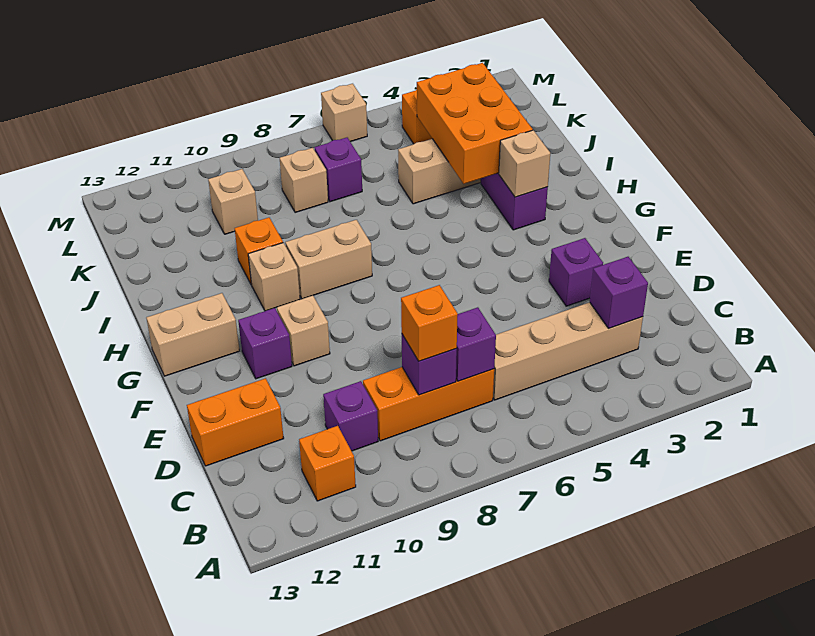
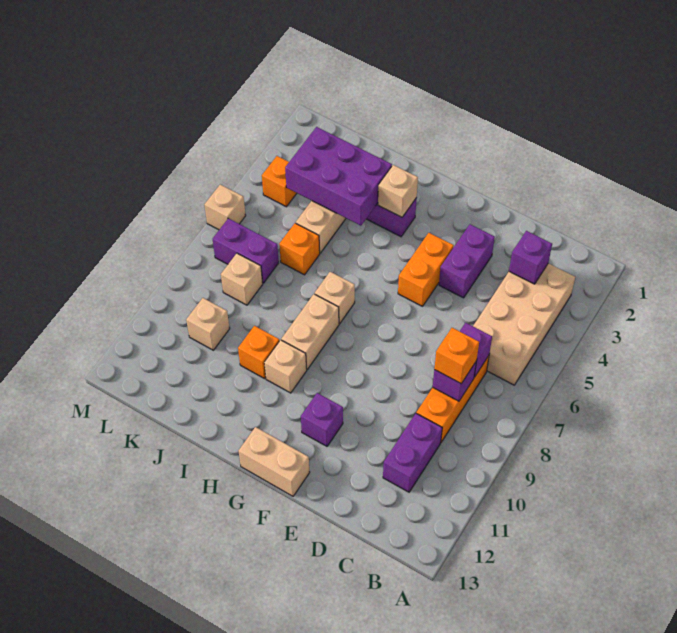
orange brick B11 level 1 -> orange brick J6 level 1
tan brick C3:C6 level 1 -> tan brick B3:C6 level 1
purple brick C10 level 1 -> purple brick C10:C11 level 1
orange brick D12:D13 level 1 -> orange brick F4:F5 level 1
purple brick E3 level 1 -> purple brick E3:E4 level 1
tan brick F10 level 1 -> tan brick H7 level 1
tan brick G12:G13 level 1 -> tan brick F13:G13 level 1
orange brick I3:K4 level 2 -> purple brick I3:K4 level 2
purple brick K7 level 1 -> purple brick K7:L7 level 1

